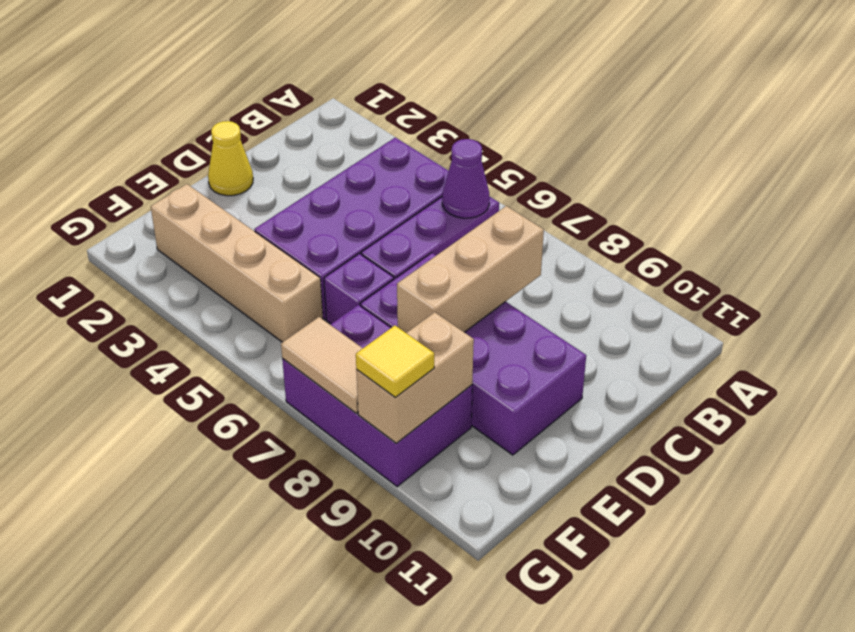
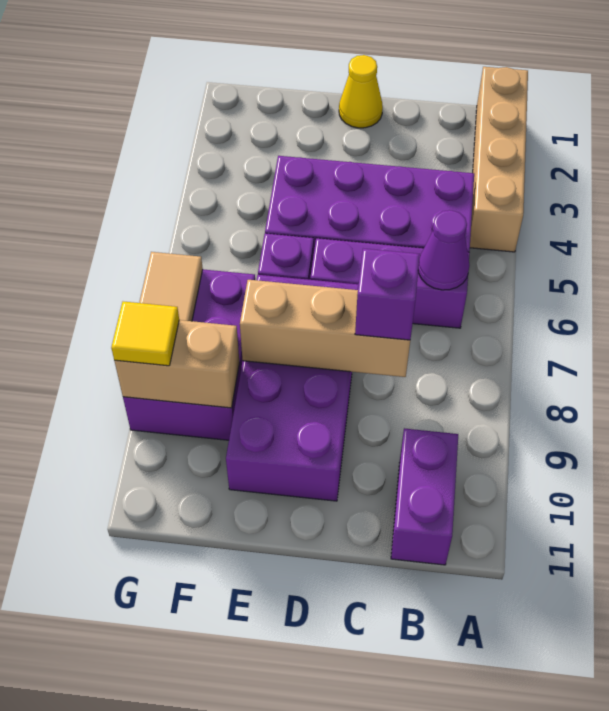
none -> purple brick B10:B11 level 1
none -> purple brick C8 level 3
tan brick F2:F5 level 1 -> tan brick A1:A4 level 1

